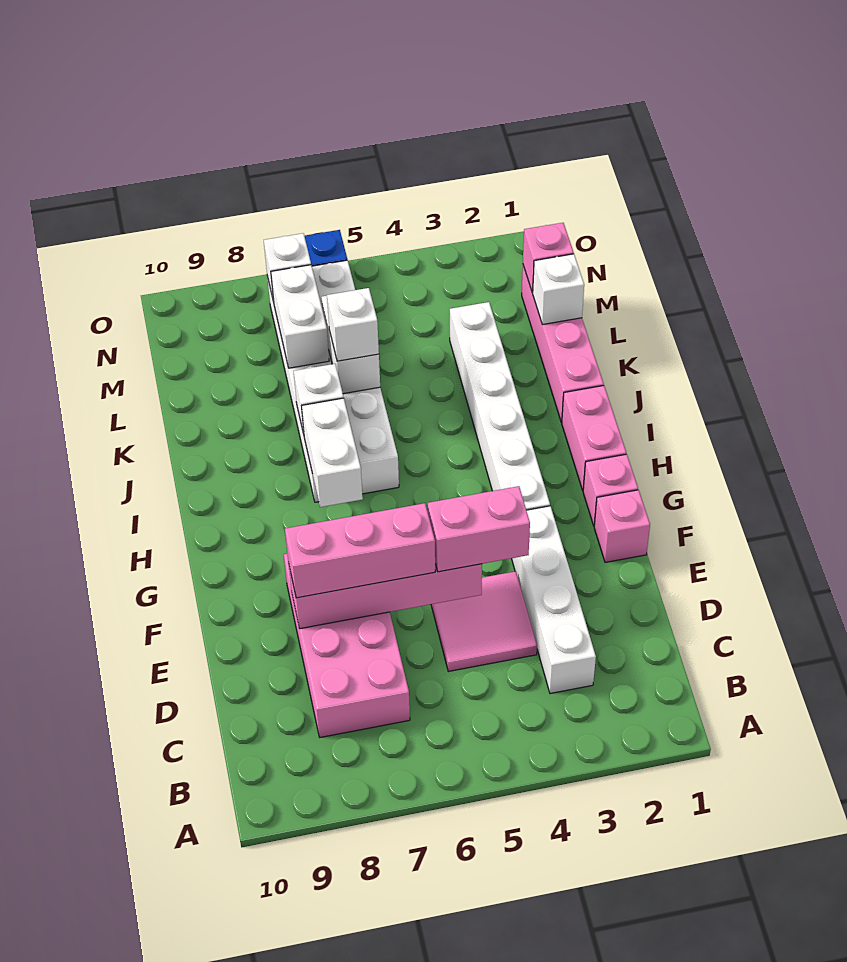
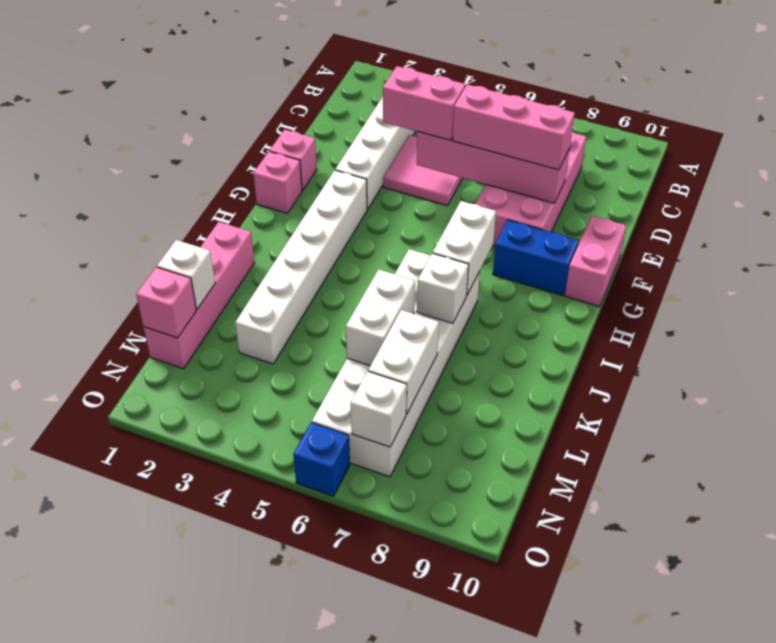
none -> blue brick G8:G9 level 1
pink brick H1:I1 level 1 -> pink brick F10:G10 level 1
white brick K6 level 3 -> none

